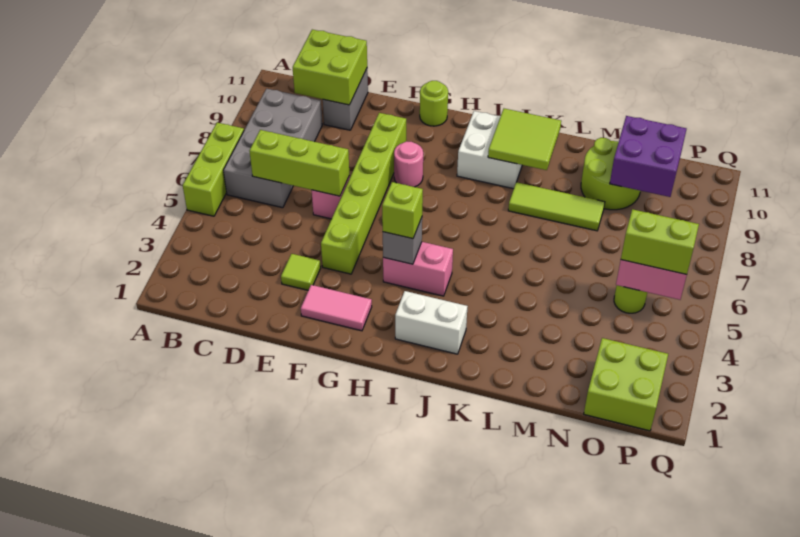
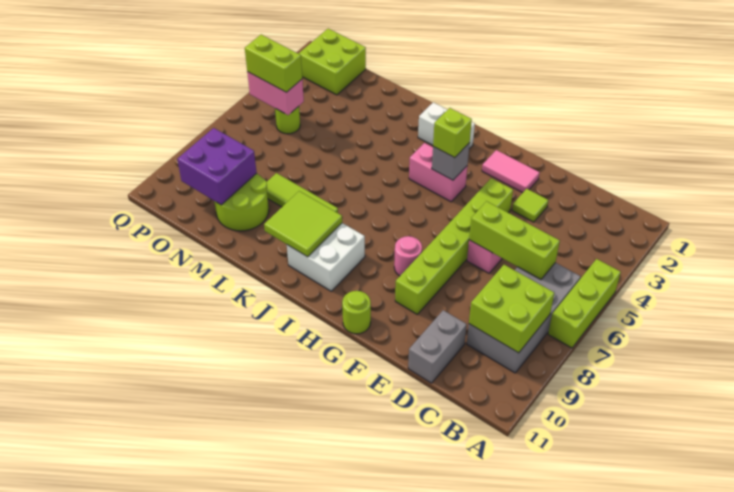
lime brick C10:D11 level 2 -> lime brick B8:C9 level 2

